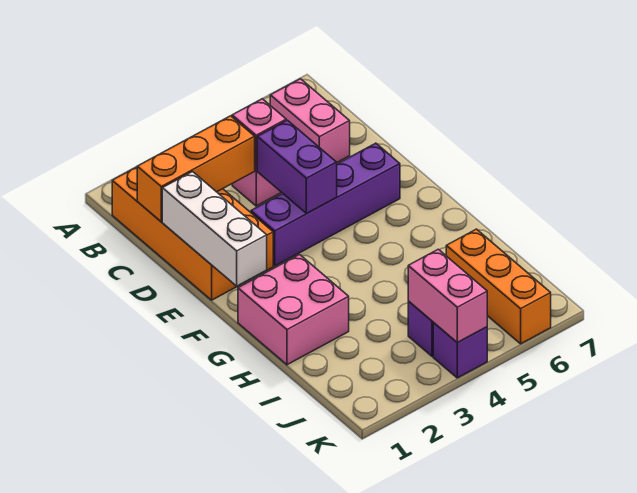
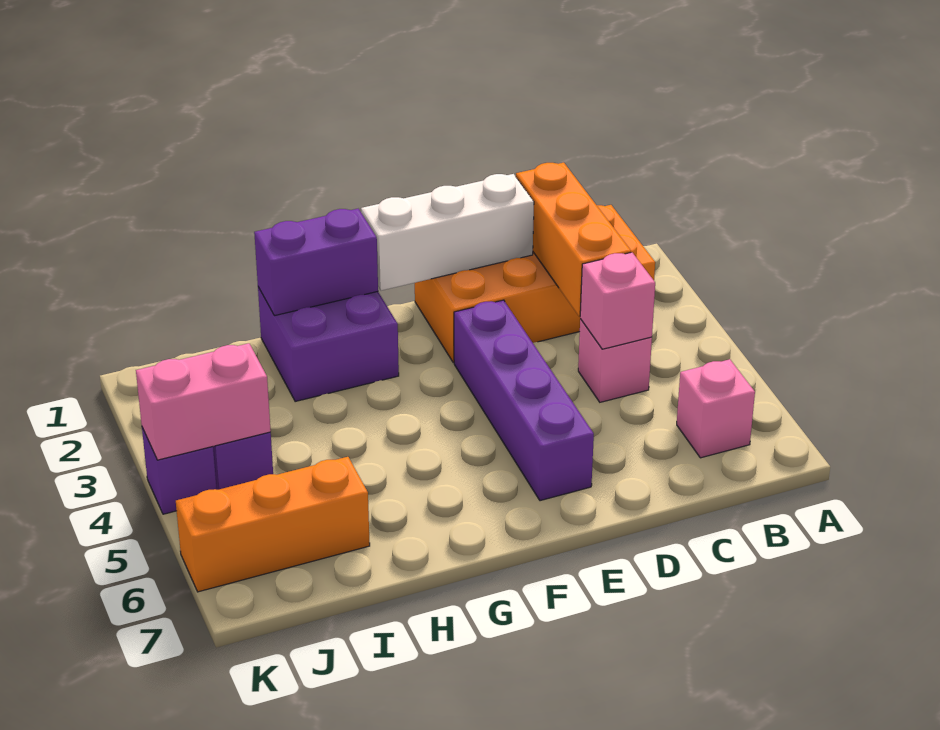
pink brick B6:C6 level 1 -> pink brick B6 level 1
purple brick D4:E4 level 2 -> purple brick G1:H1 level 2
pink brick G1:H2 level 1 -> purple brick G1:H2 level 1

